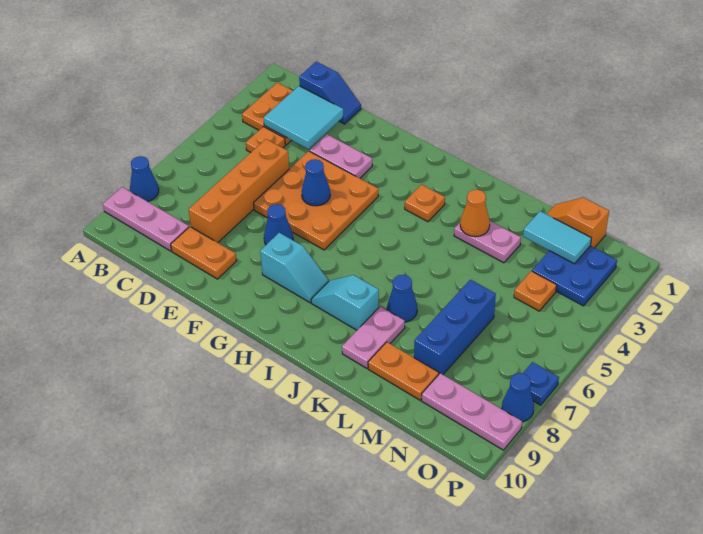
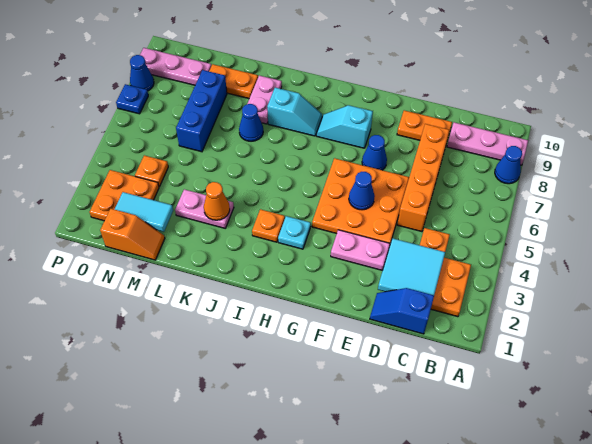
none -> cyan plate H3 level 1
blue plate N2:O3 level 1 -> orange plate N2:O3 level 1

